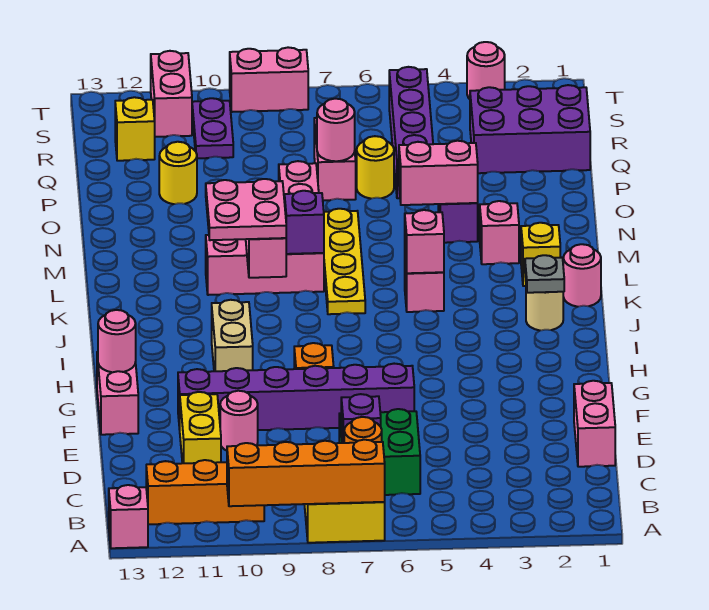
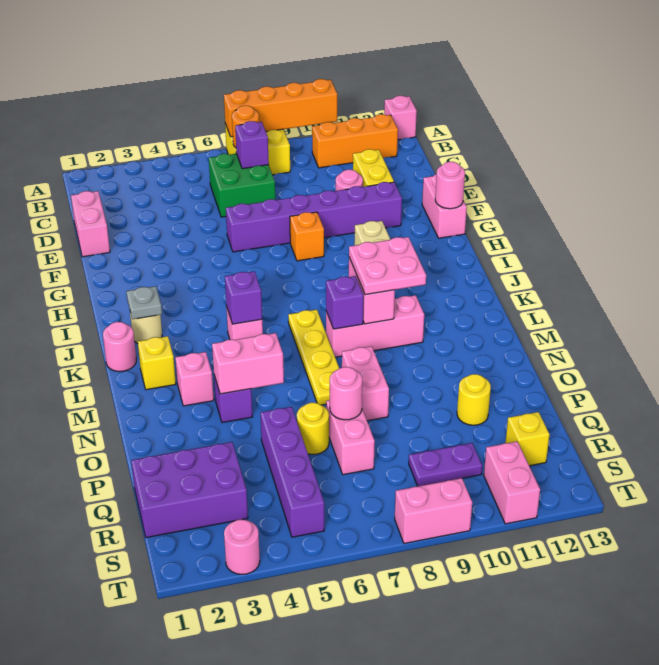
pink brick K5 level 2 -> purple brick K5 level 2
purple plate R10:S10 level 1 -> purple plate R9:R10 level 1

